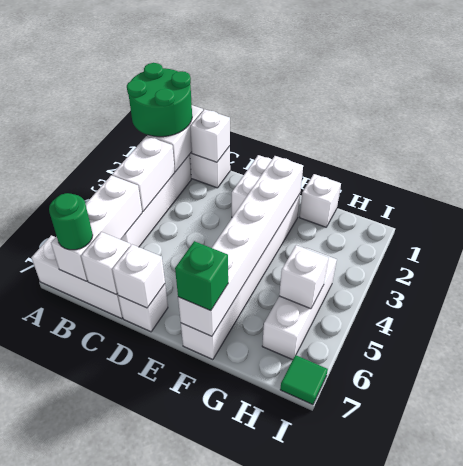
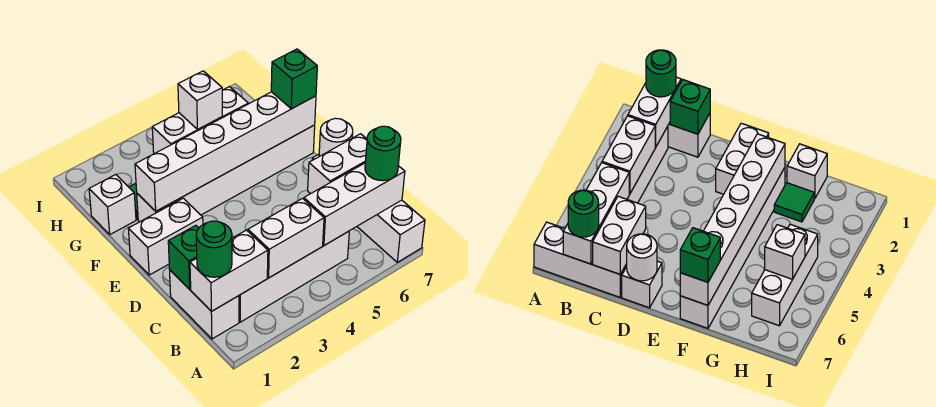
green round brick A1:B2 level 3 -> green round brick B1 level 3
white brick C1 level 2 -> green brick C1 level 2
white brick C7 level 2 -> white brick C6:C7 level 2
white brick D7 level 2 -> white round brick D7 level 2
green tile I7 level 1 -> green tile G2 level 1

